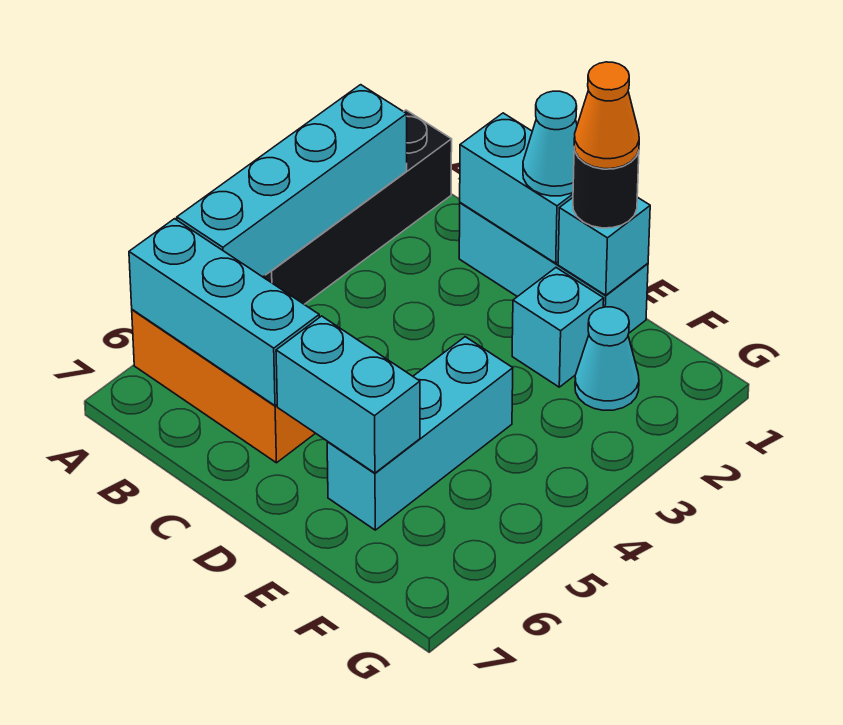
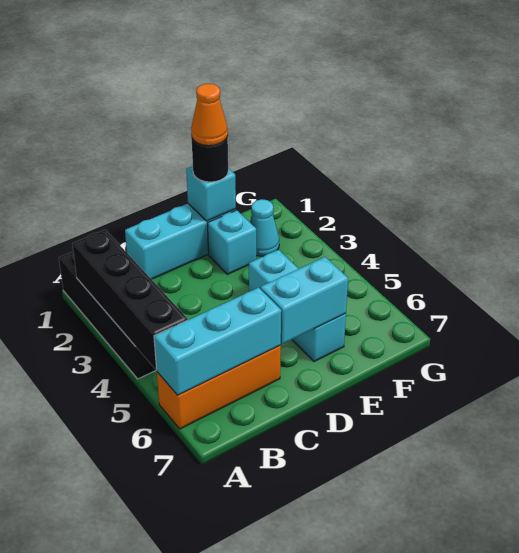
cyan brick A2:A5 level 2 -> black brick A2:A5 level 2
cyan brick C1:D1 level 2 -> none
cyan cone D1 level 3 -> none

